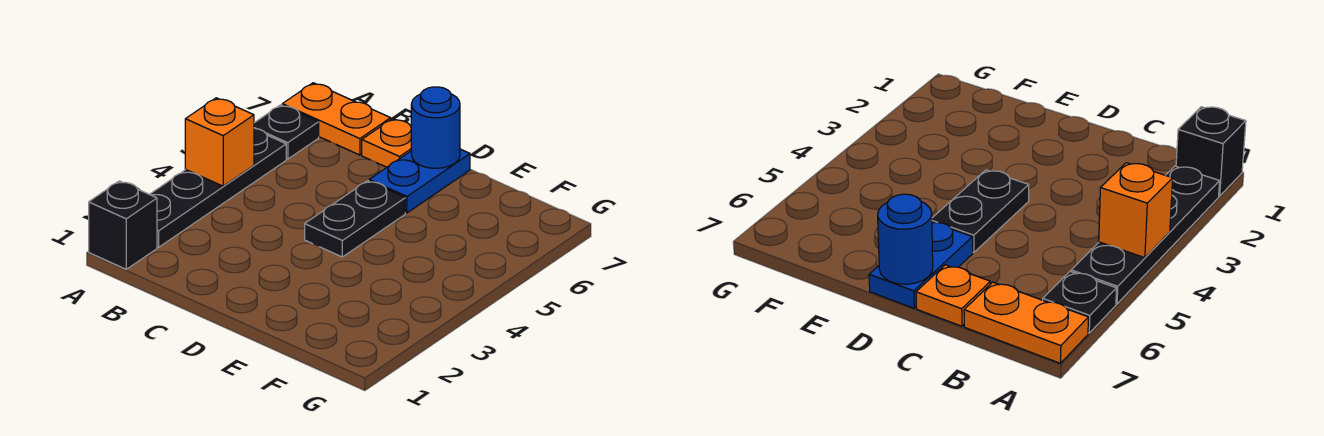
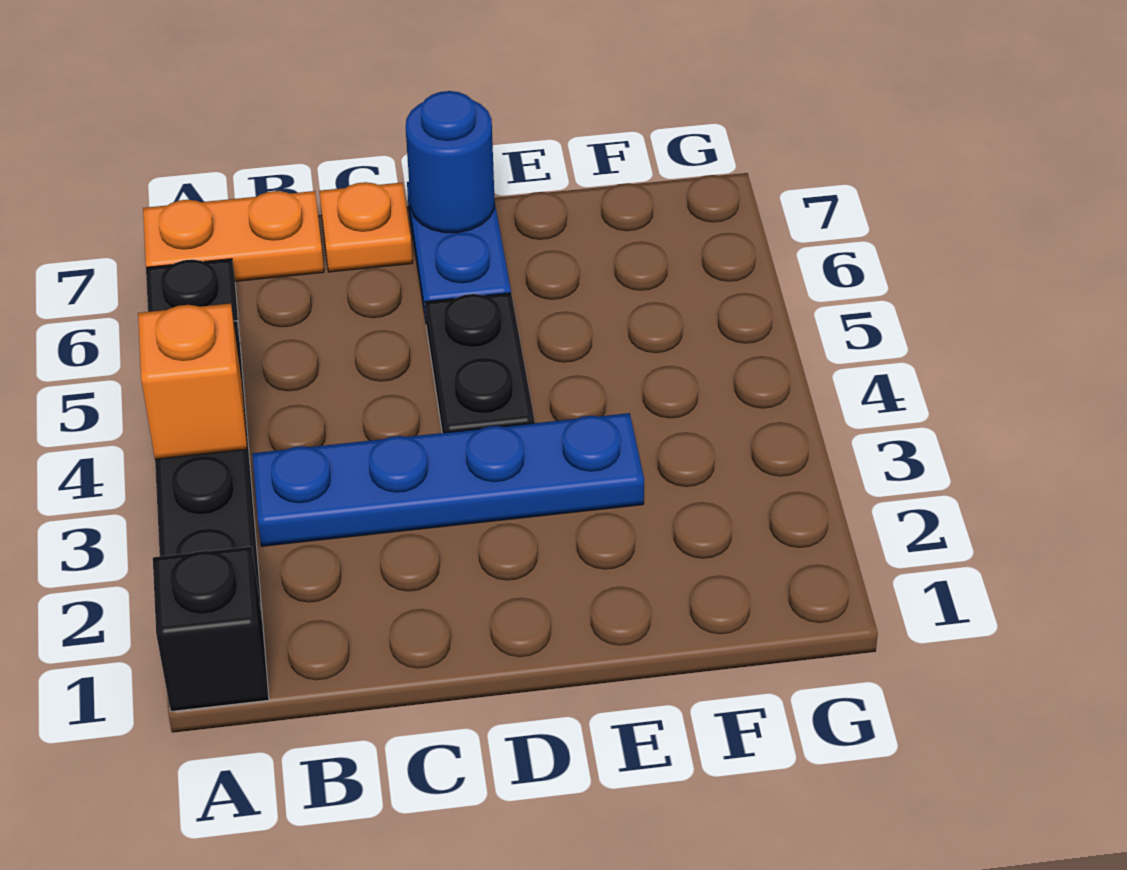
none -> blue plate B3:E3 level 1

